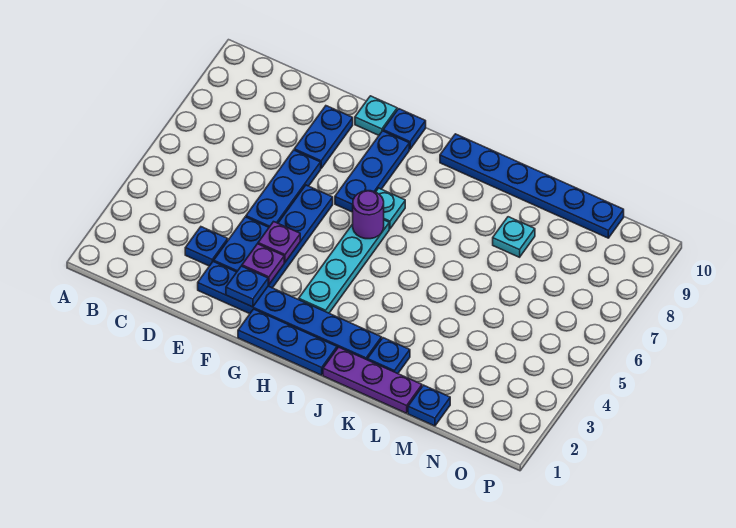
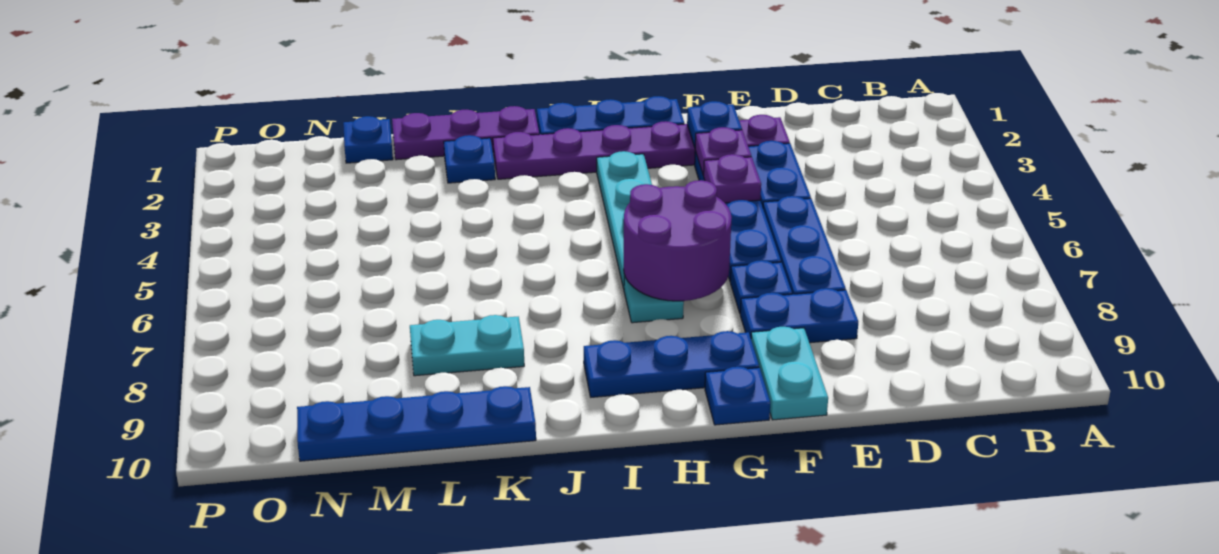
blue plate D3 level 1 -> blue plate F7 level 1
blue plate E2:J2 level 1 -> purple plate E2:J2 level 1
blue plate E8:E9 level 1 -> blue plate E8:F8 level 1
cyan plate F10 level 1 -> cyan plate F9:F10 level 1
blue plate G7:G9 level 1 -> blue plate G9:I9 level 1
purple round brick H6 level 2 -> purple round brick G6:H7 level 2
blue plate I10:N10 level 1 -> blue plate K10:N10 level 1
cyan plate L8 level 1 -> cyan plate K8:L8 level 1

